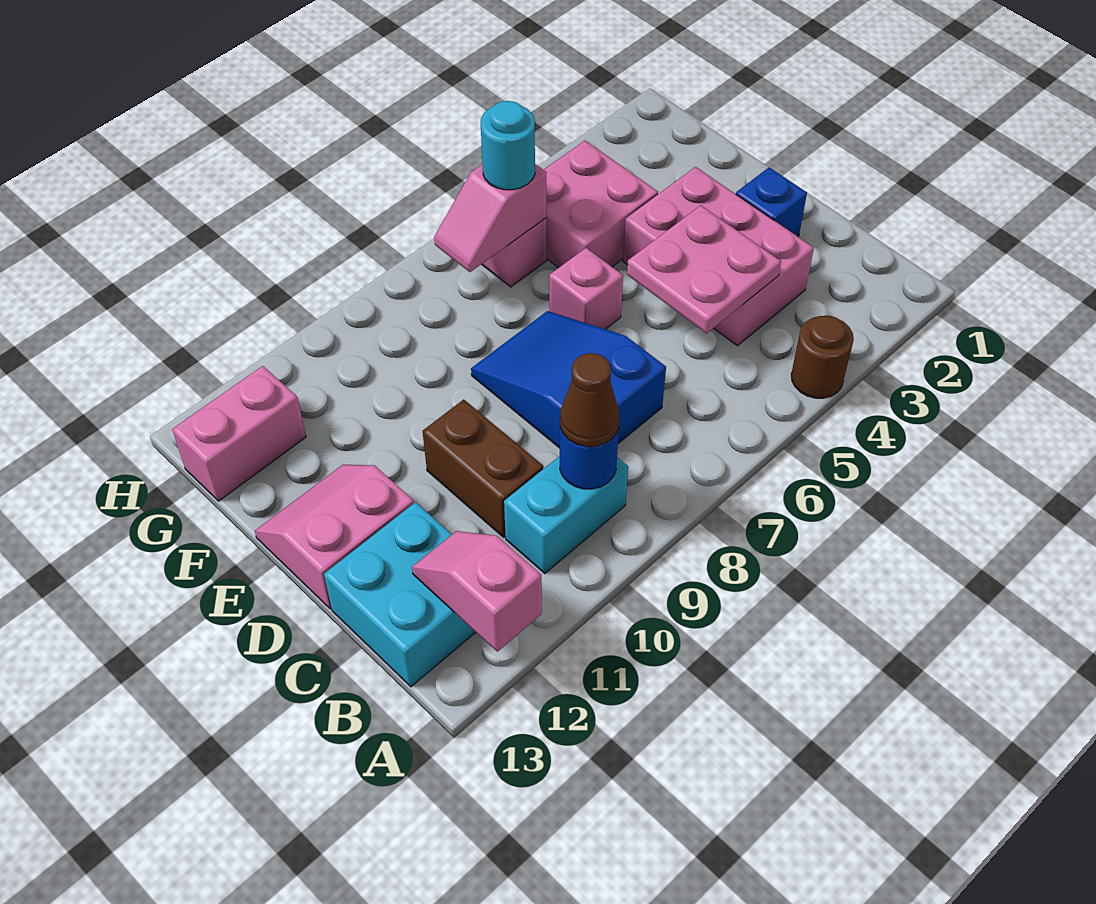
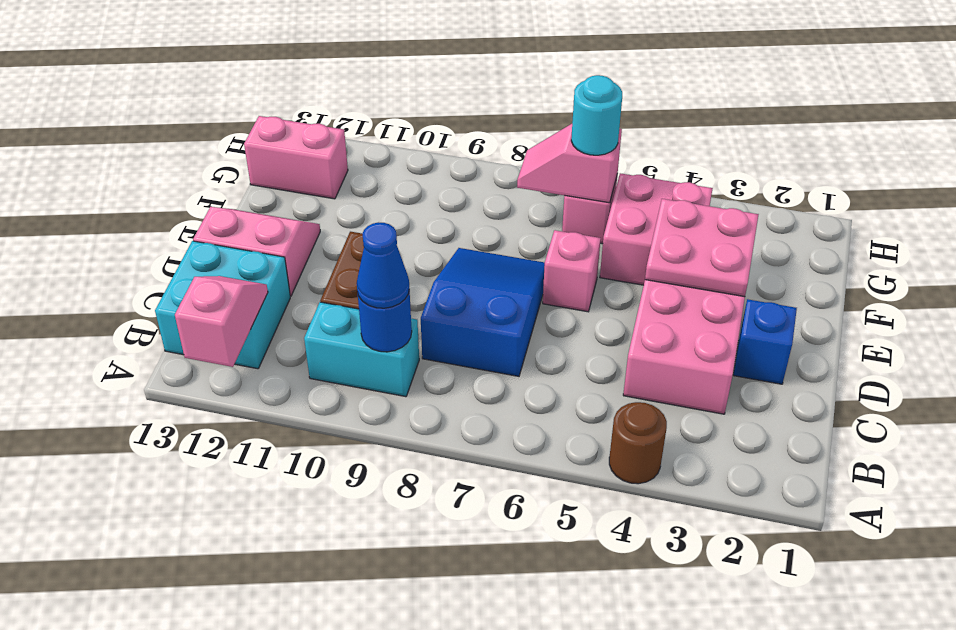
brown cone B9 level 3 -> blue cone B9 level 3
pink plate C4:D5 level 2 -> pink plate E3:F4 level 2

